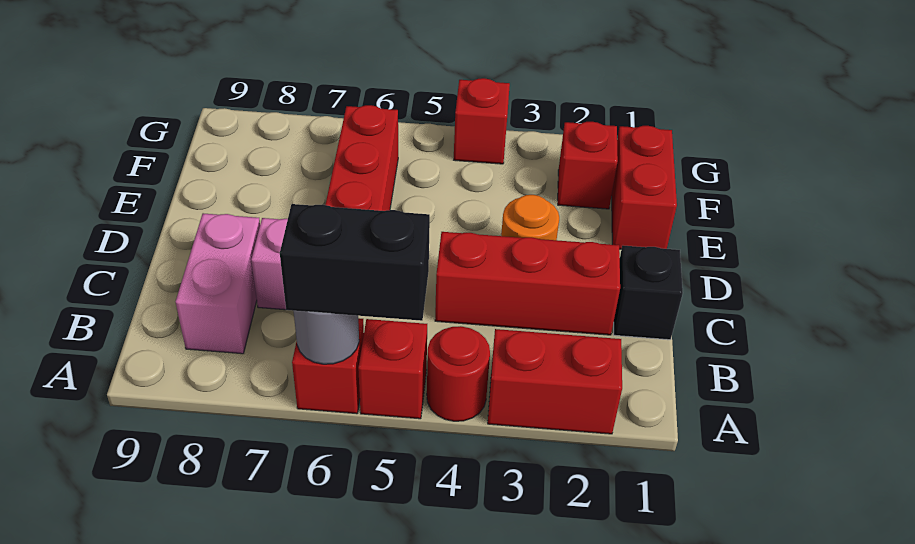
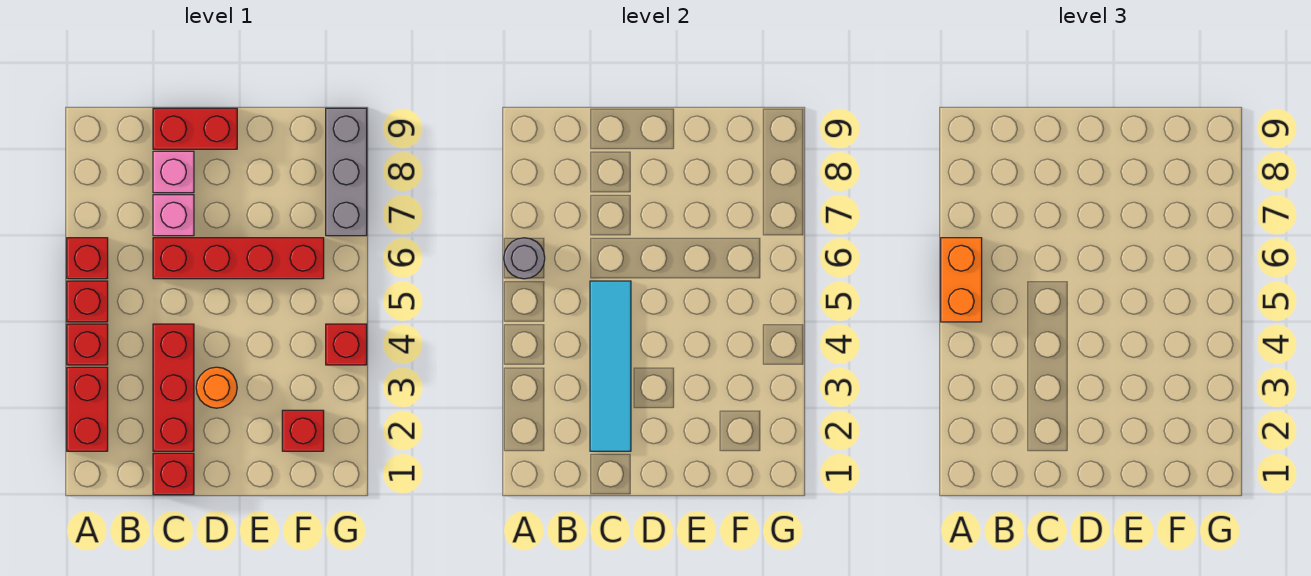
red round brick A4 level 1 -> red brick A4 level 1
black brick A5:A6 level 3 -> orange brick A5:A6 level 3
pink brick B8:C8 level 1 -> pink brick C8 level 1
black brick C1 level 1 -> red brick C1 level 1
none -> cyan tile C2:C5 level 2
red brick E1:F1 level 1 -> red brick C9:D9 level 1
none -> grey brick G7:G9 level 1

